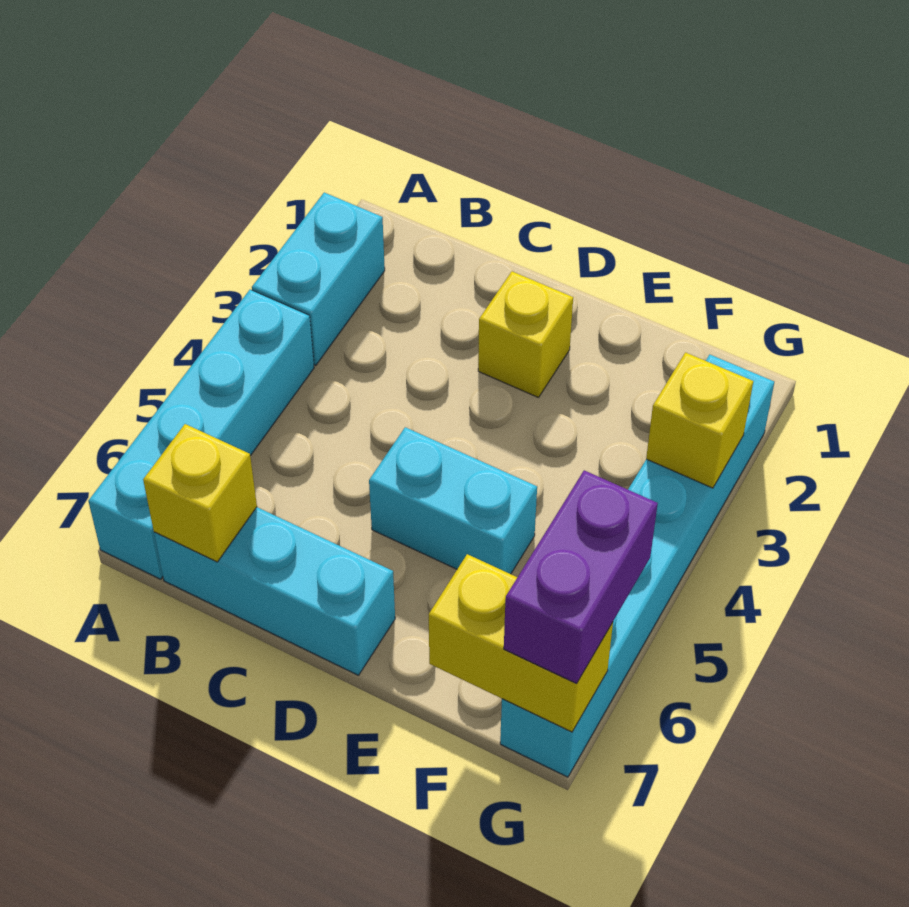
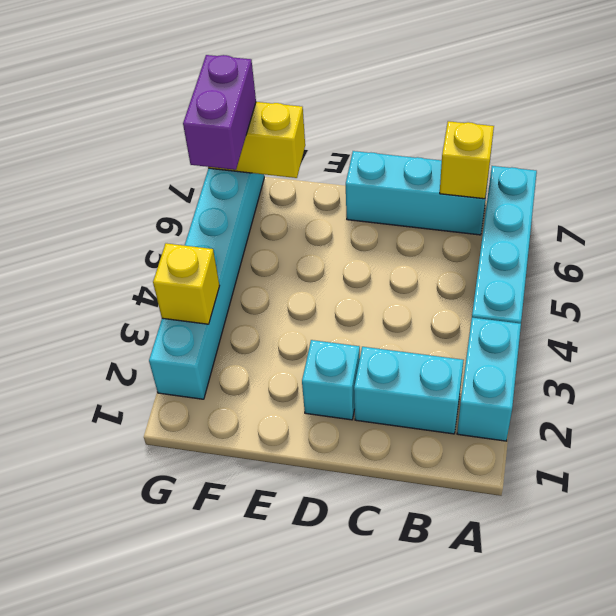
yellow brick D2 level 1 -> cyan brick D2 level 1
cyan brick D5:E5 level 1 -> cyan brick B2:C2 level 1

